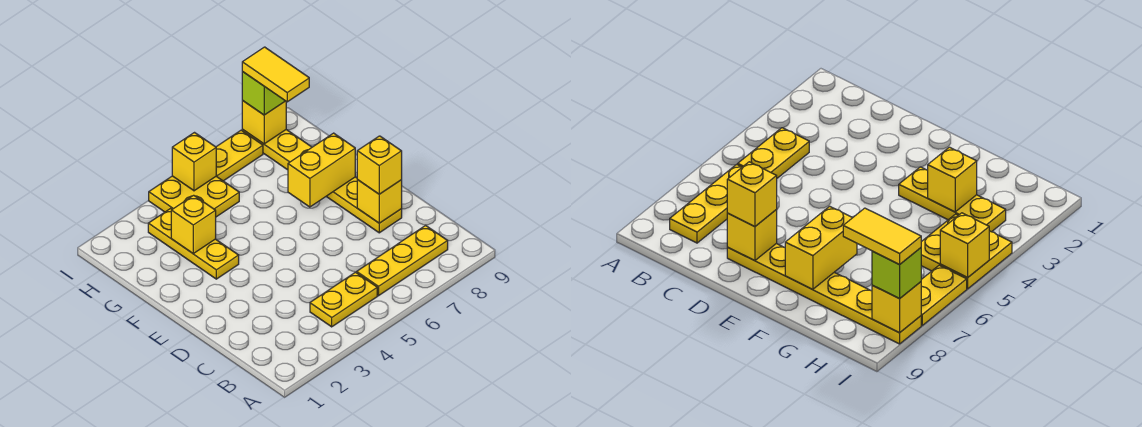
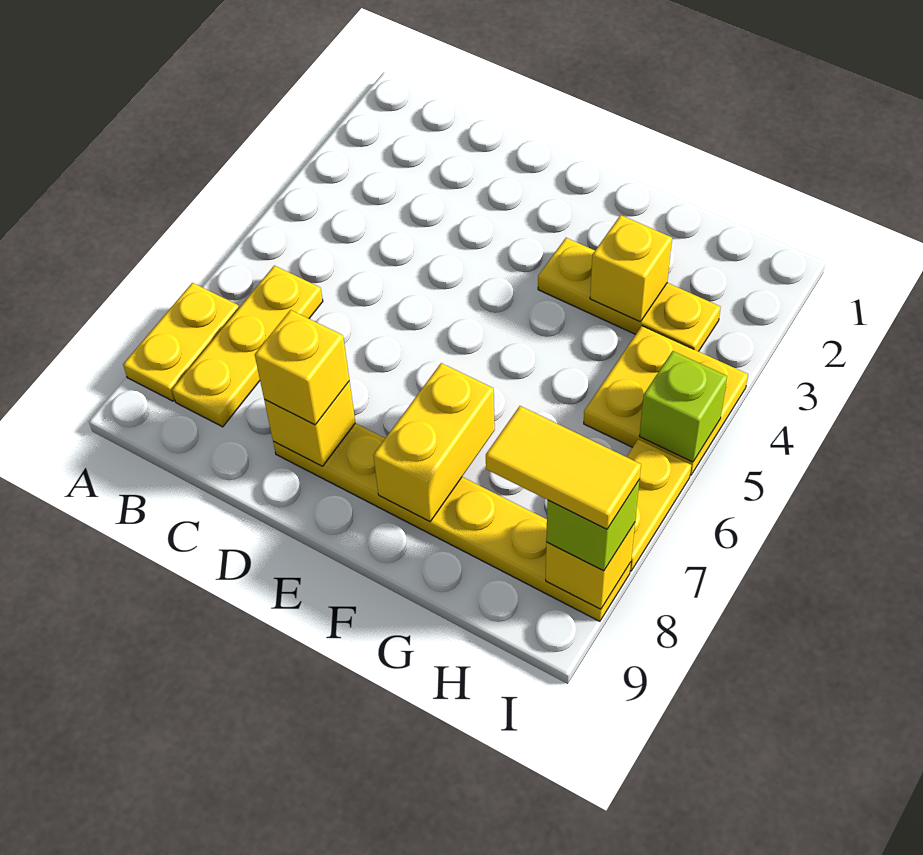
yellow plate B4:B5 level 1 -> yellow plate A7:A8 level 1
yellow brick I5 level 2 -> lime brick I5 level 2

